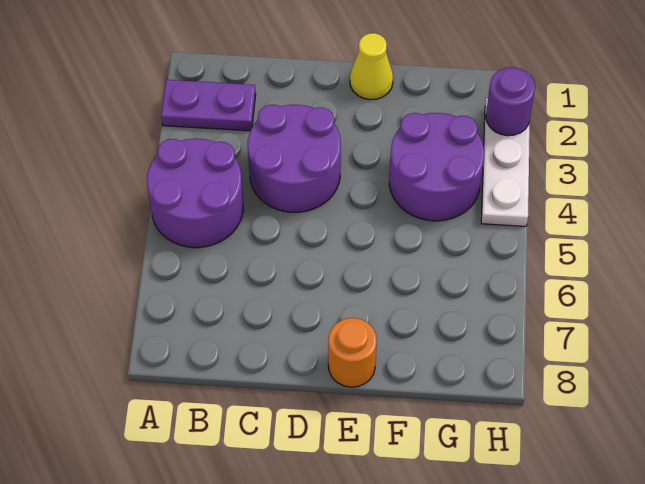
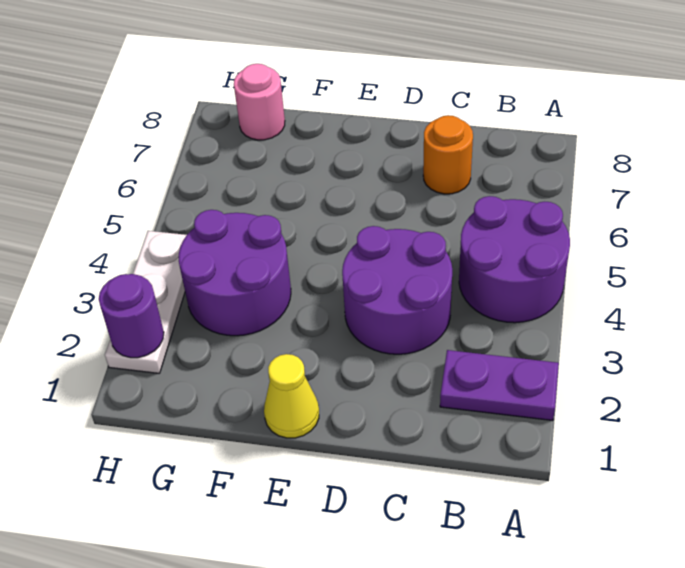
orange round brick E8 level 1 -> orange round brick C7 level 1
none -> pink round brick G8 level 1

